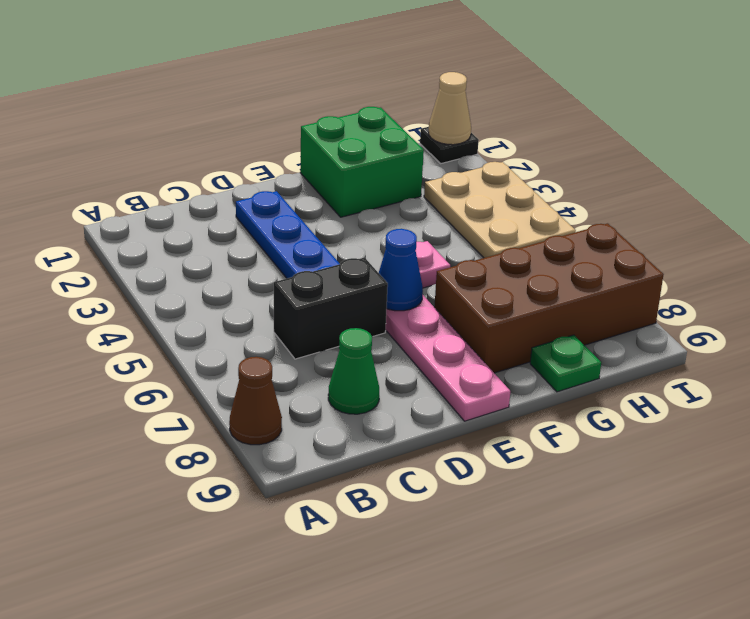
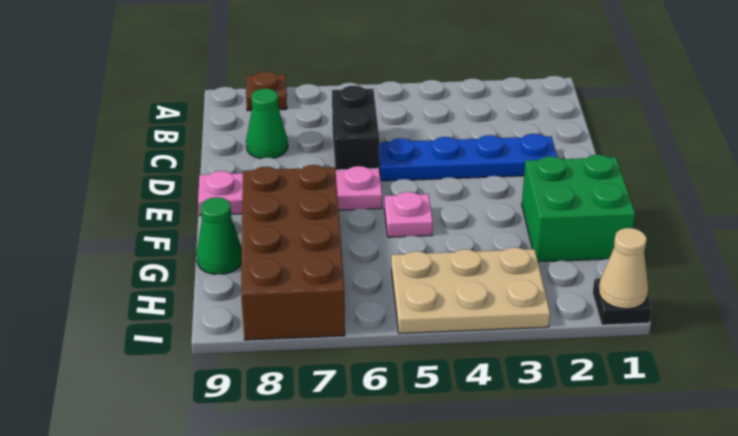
brown cone A8 level 1 -> brown plate A8 level 1
blue cone E6 level 2 -> none
green plate G9 level 1 -> green cone G9 level 1

